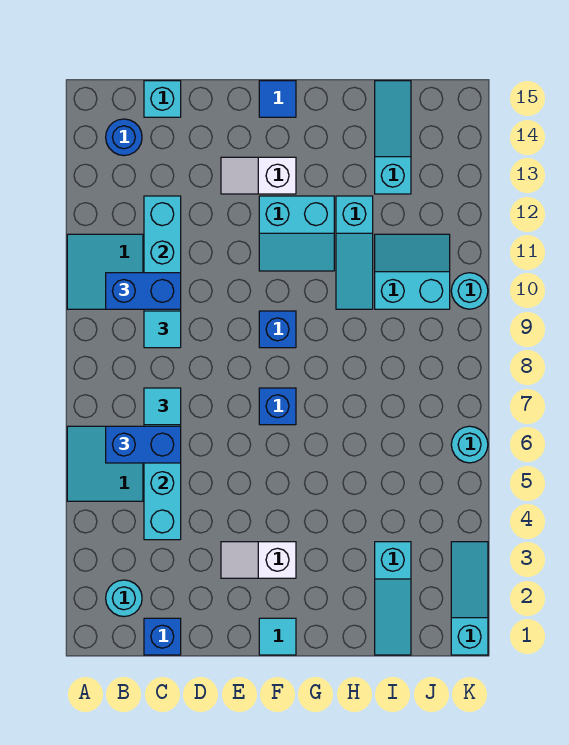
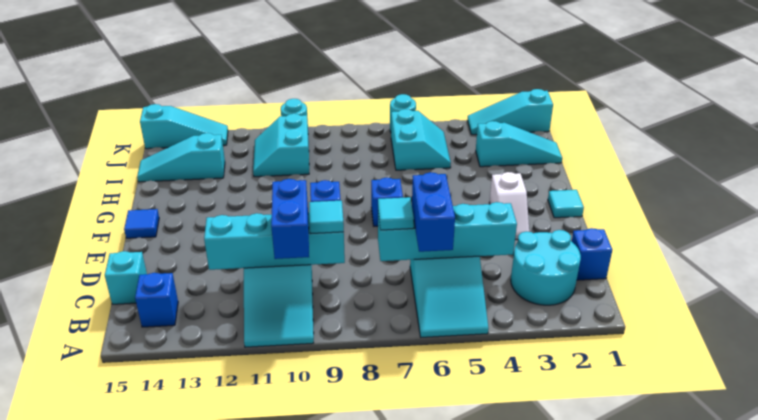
cyan round brick B2 level 1 -> cyan round brick B2:C3 level 1
blue round brick B14 level 1 -> blue brick B14 level 1
white slope E13:F13 level 1 top F -> none
cyan slope F11:G12 level 1 top 12 -> cyan slope I5:J6 level 1 top 6
cyan slope H10:H12 level 1 top 12 -> cyan slope K13:K15 level 1 top 15

